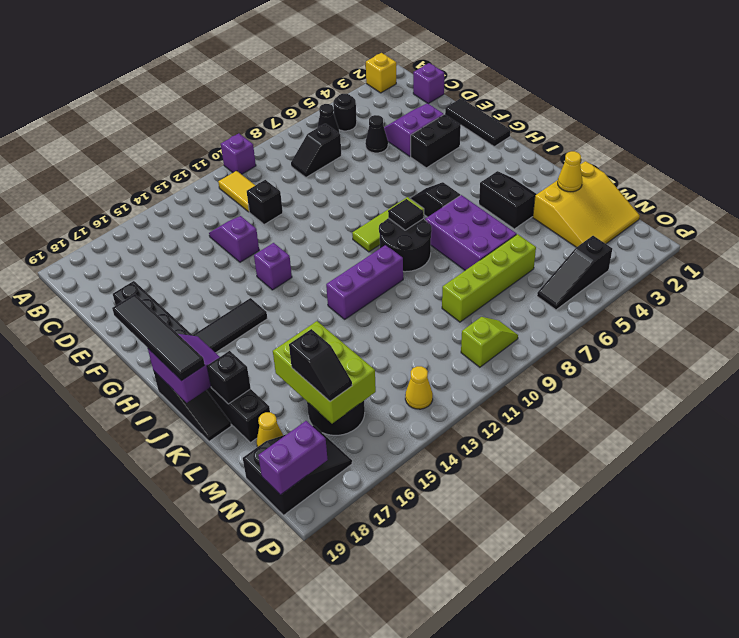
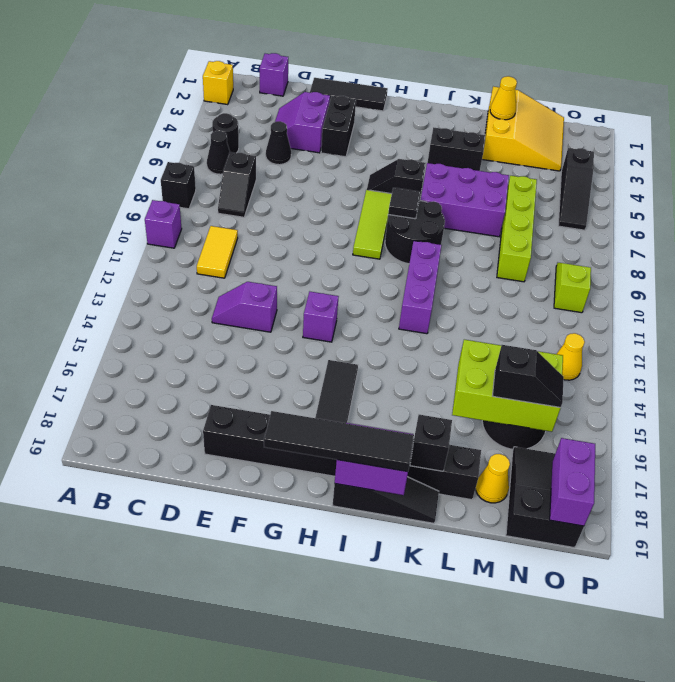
yellow tile B11:C11 level 1 -> yellow tile C10:C11 level 1
black brick D11 level 1 -> black brick A8 level 1

